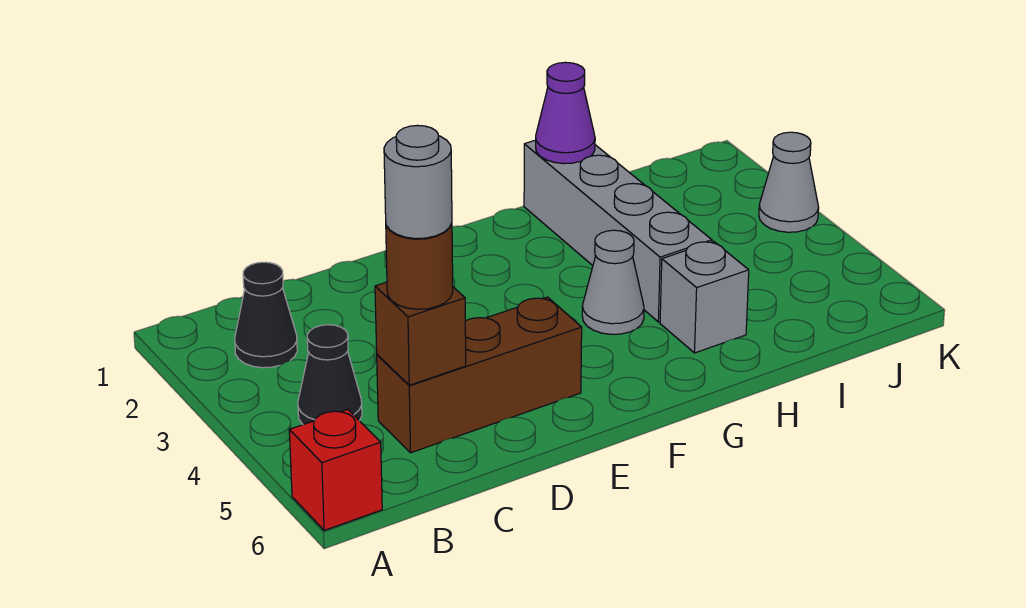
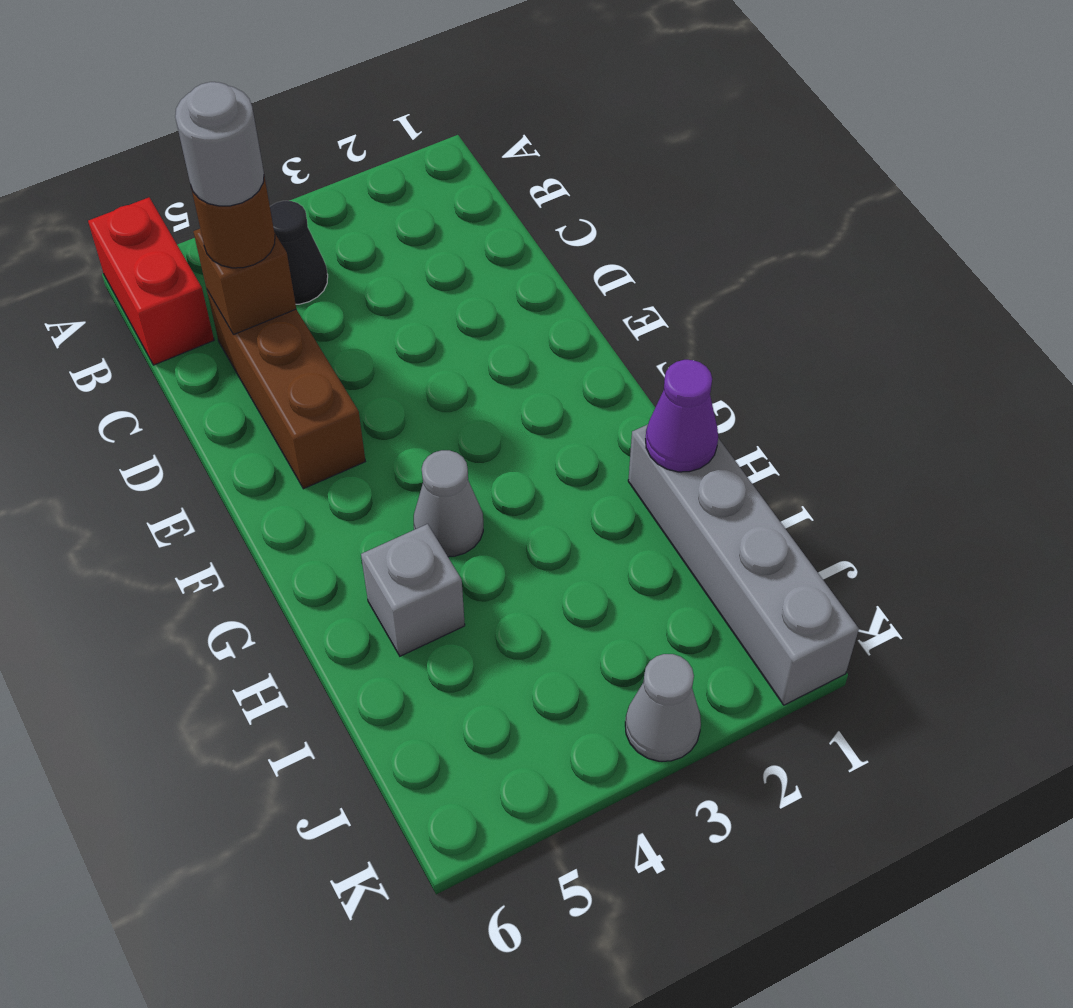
red brick A6 level 1 -> red brick A6:B6 level 1
black cone B2 level 1 -> none
grey brick H1:H4 level 1 -> grey brick H1:K1 level 1

